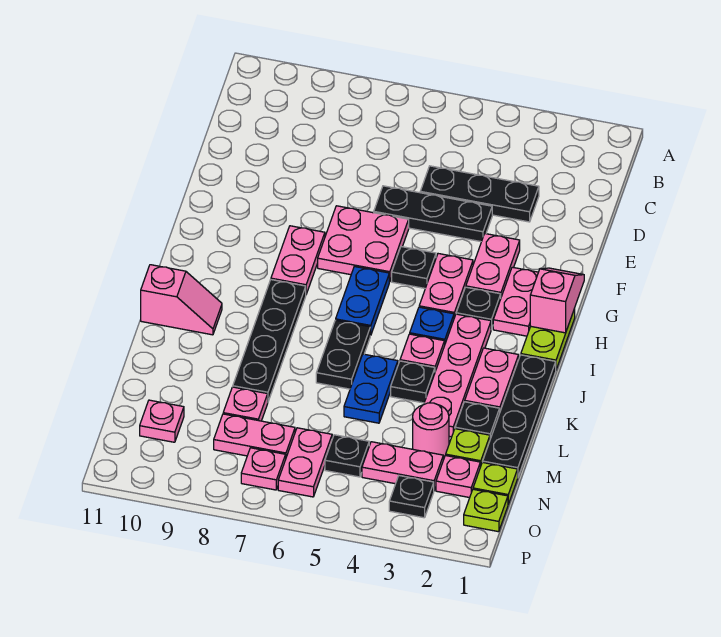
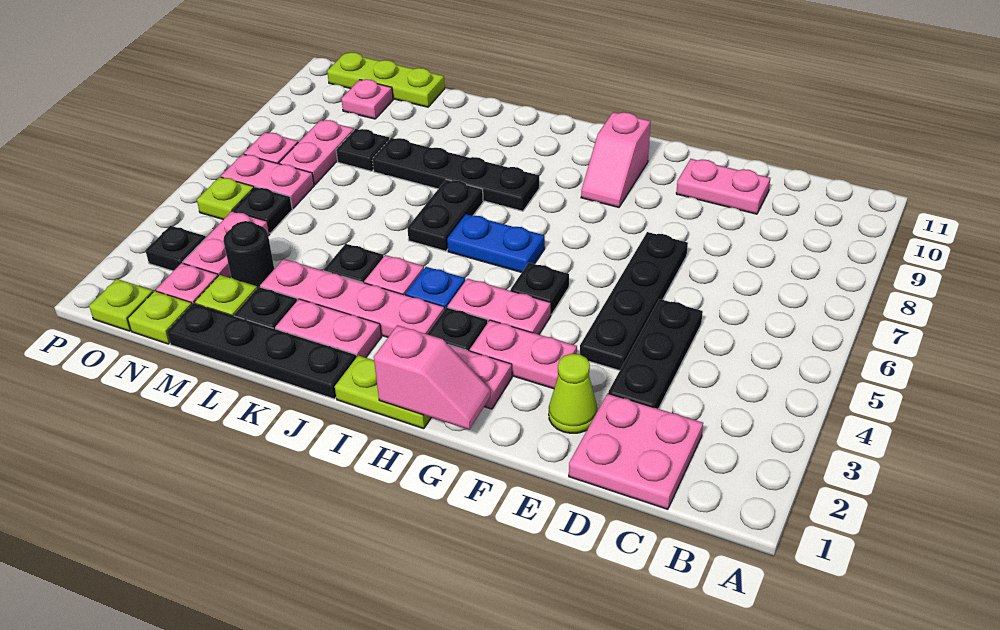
none -> lime cone E2 level 1
black plate E4:E6 level 1 -> black plate E4:E7 level 1
pink plate F6:G7 level 1 -> pink plate C1:D2 level 1
pink plate G8:H8 level 1 -> pink plate D10:E10 level 1
black plate J6:K6 level 1 -> black plate J6:J7 level 1
pink slope J10:J11 level 1 top 11 -> pink slope G9:G10 level 1 top 10
blue plate K5:L5 level 1 -> none
pink round brick M3 level 1 -> black round brick M3 level 1
pink plate M8 level 1 -> black plate M8 level 1
none -> lime plate M11:O11 level 1
none -> lime plate O5 level 1

